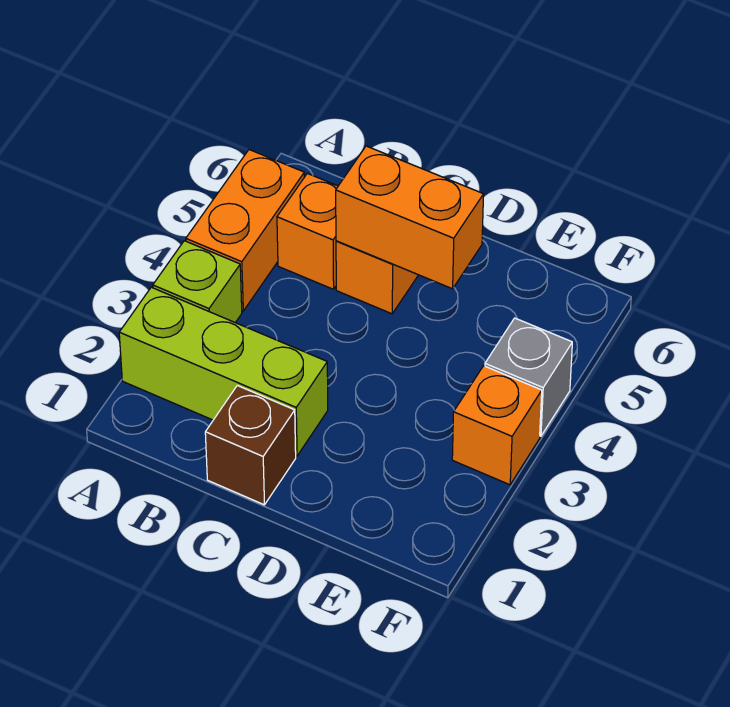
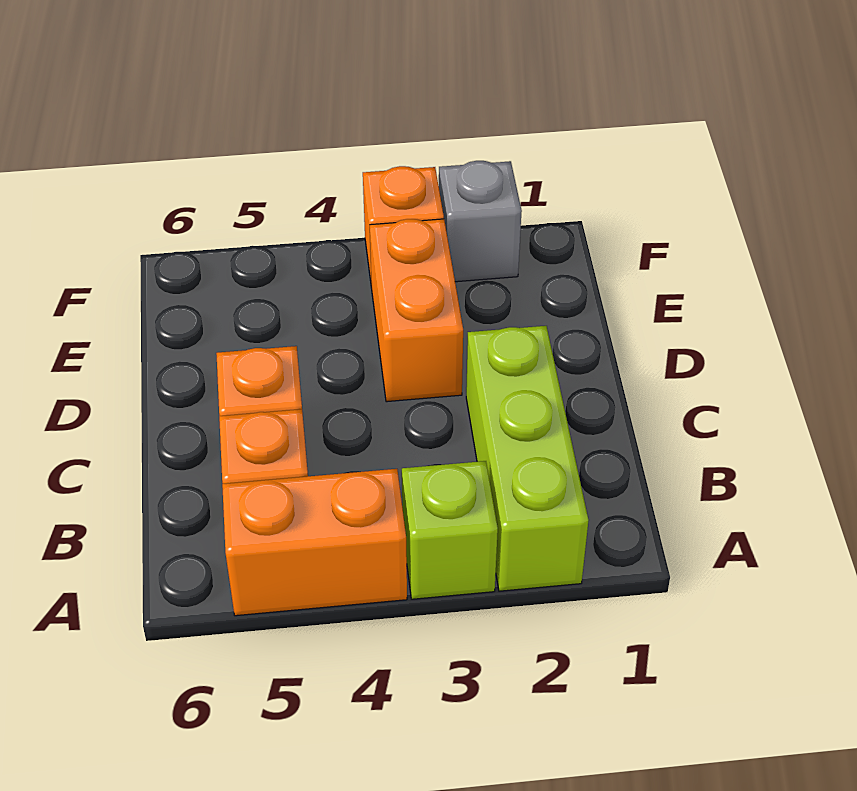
brown brick C1 level 1 -> none
orange brick C5:D5 level 2 -> orange brick D3:E3 level 1
grey brick F4 level 1 -> grey brick F2 level 1

